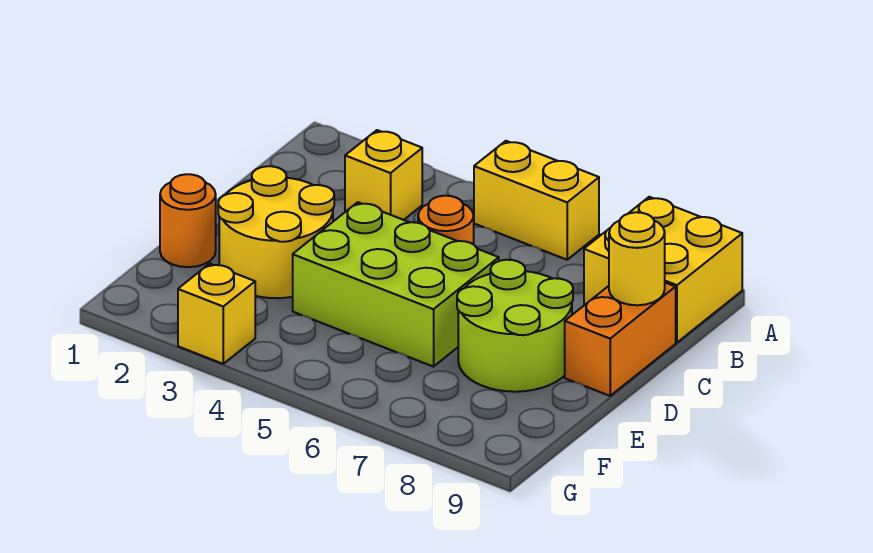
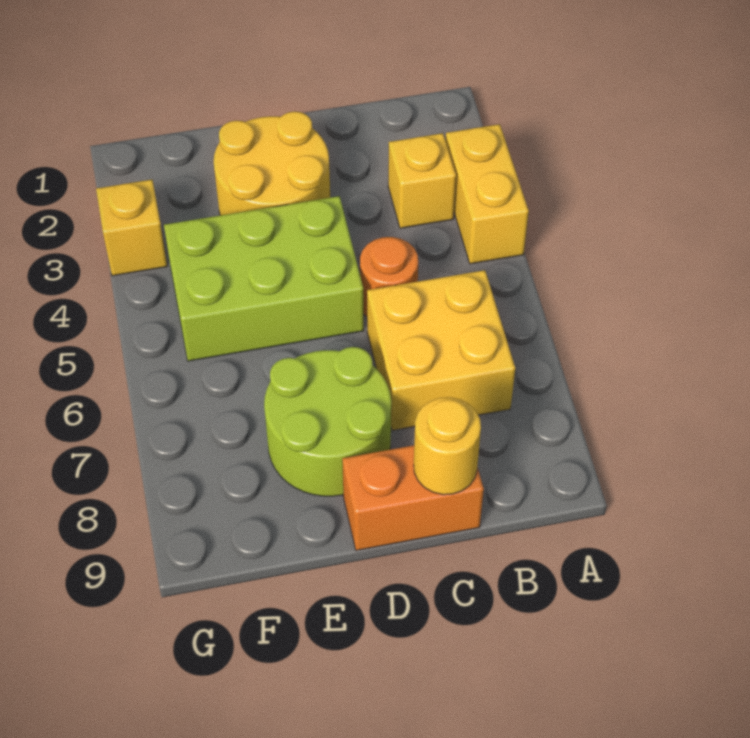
yellow brick A5:A6 level 1 -> yellow brick A3:A4 level 1
yellow brick A8:B9 level 1 -> yellow brick B6:C7 level 1
lime brick D4:E6 level 1 -> lime brick D4:F5 level 1
orange round brick E1 level 1 -> none

